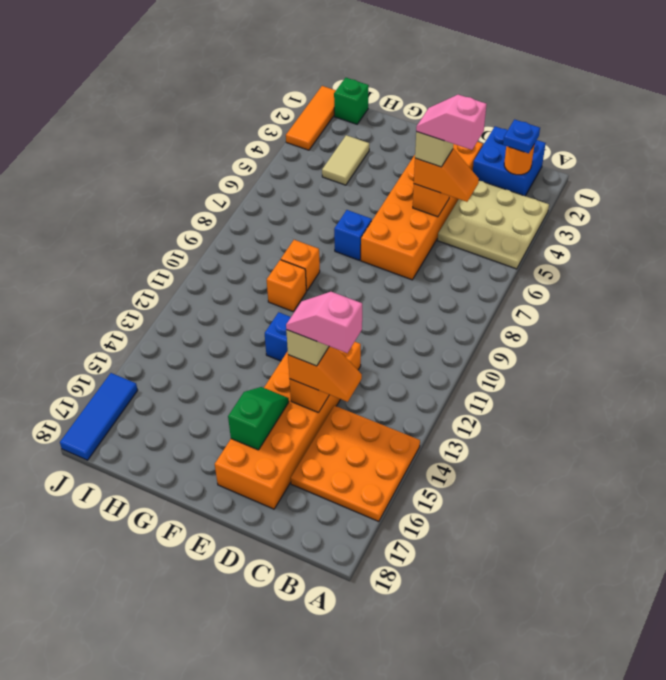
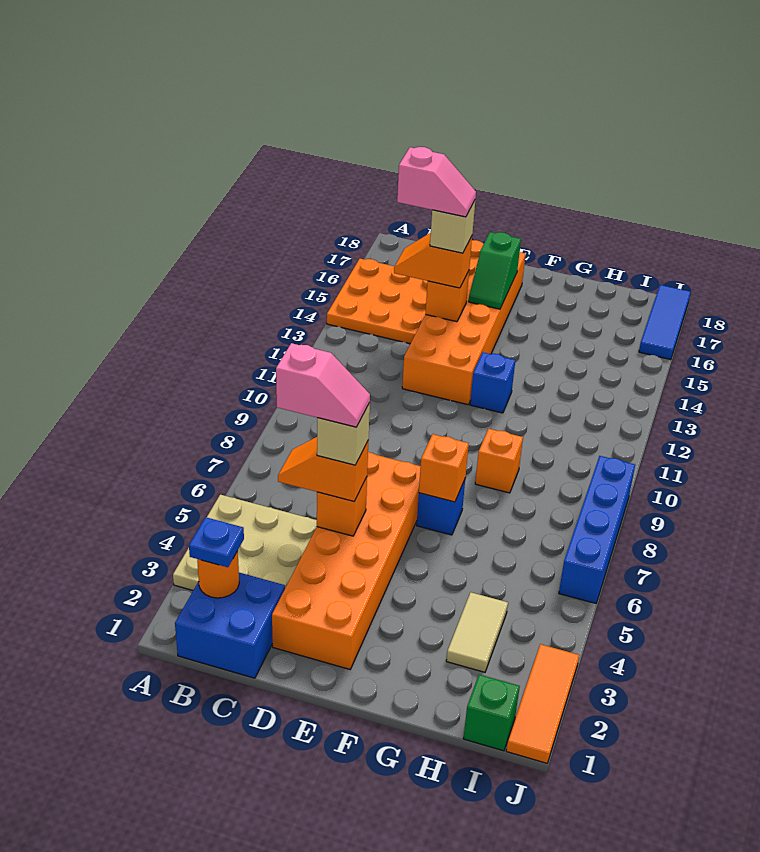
orange brick G10 level 1 -> orange brick F7 level 2
none -> blue brick J6:J9 level 1

